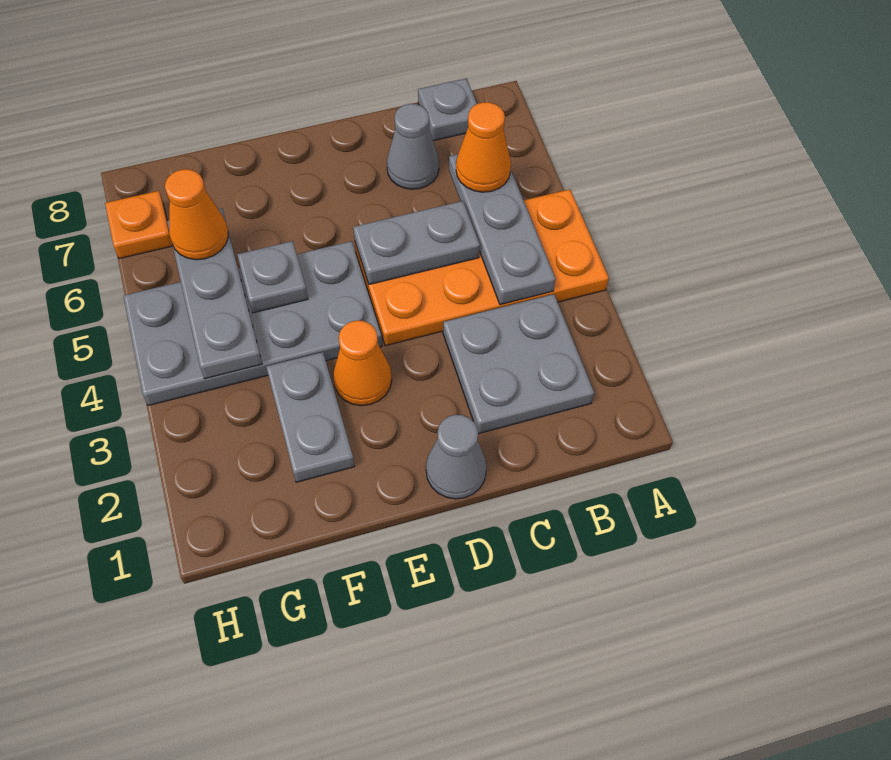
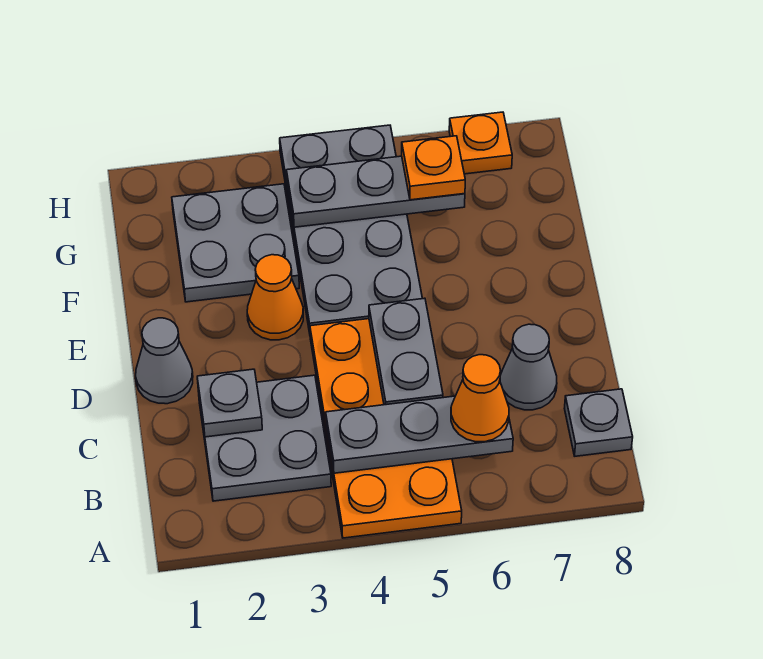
grey plate F2:F3 level 1 -> grey plate F2:G3 level 1
grey plate F5 level 2 -> grey plate C2 level 2
orange cone G6 level 3 -> orange plate G6 level 3

